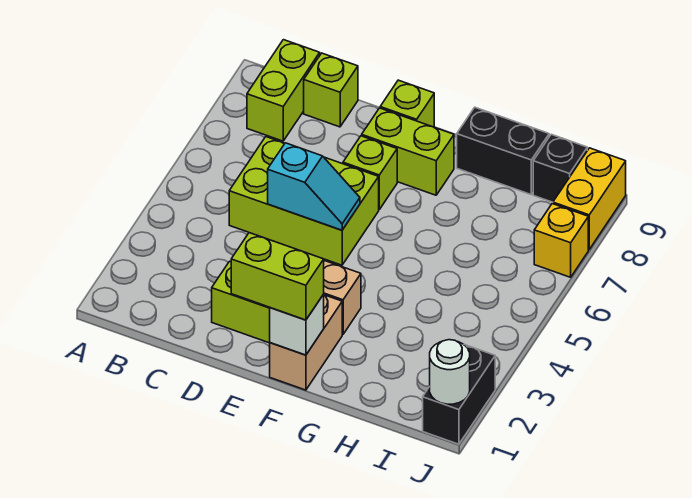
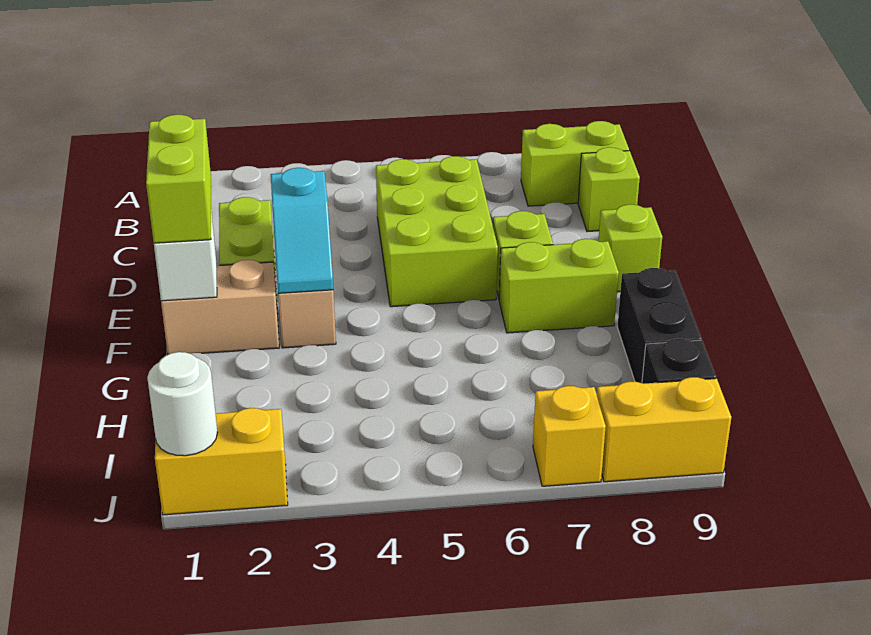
cyan slope D5:E5 level 2 top D -> cyan slope E3:F3 level 2 top E
lime brick E8:F8 level 1 -> lime brick F7:F8 level 1
black brick J1:J2 level 1 -> yellow brick J1:J2 level 1

